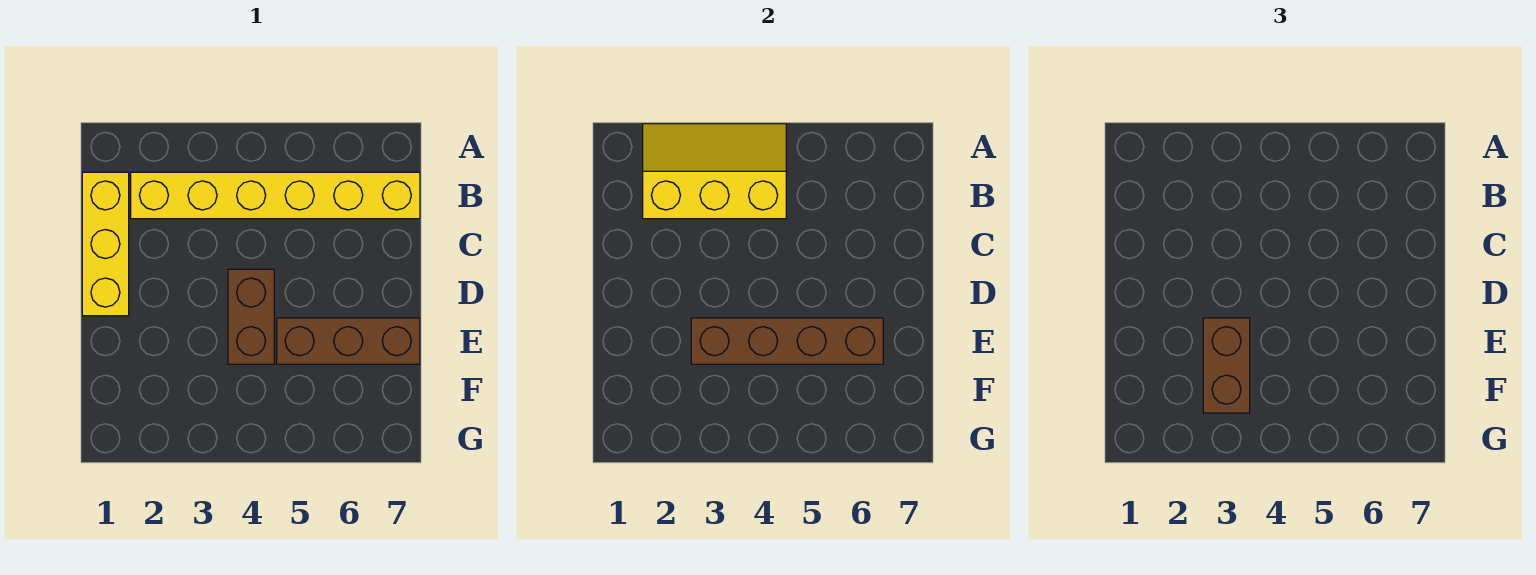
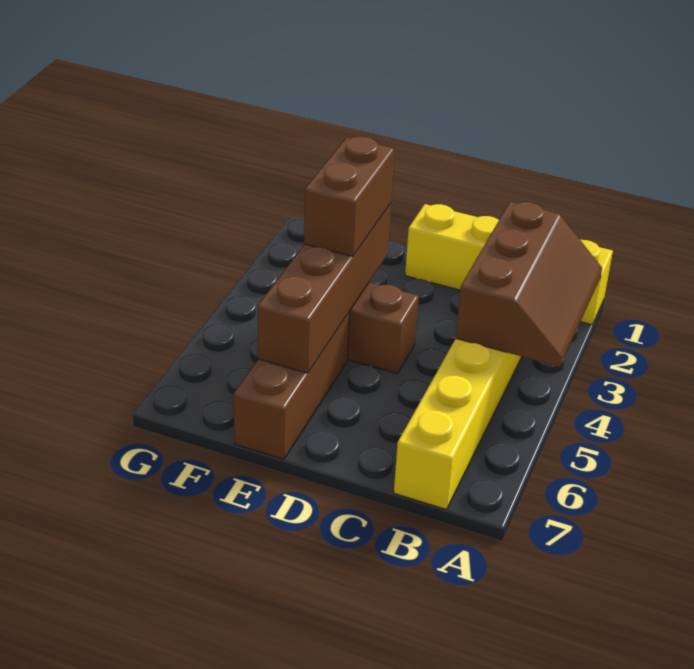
yellow slope A2:B4 level 2 top B -> brown slope A2:B4 level 2 top B
yellow brick B1:D1 level 1 -> yellow brick A1:D1 level 1
brown brick E3:F3 level 3 -> brown brick E3:E4 level 3

